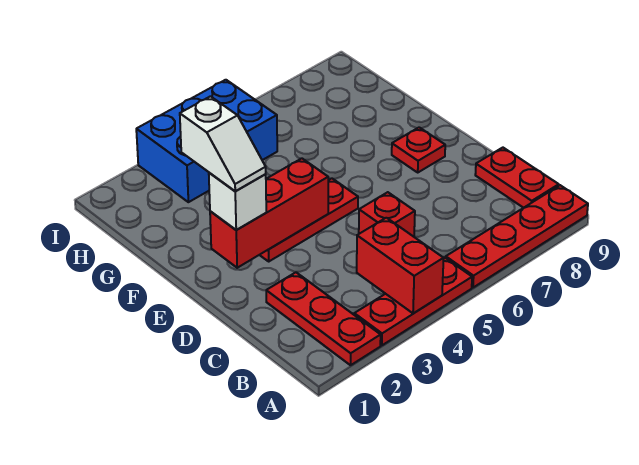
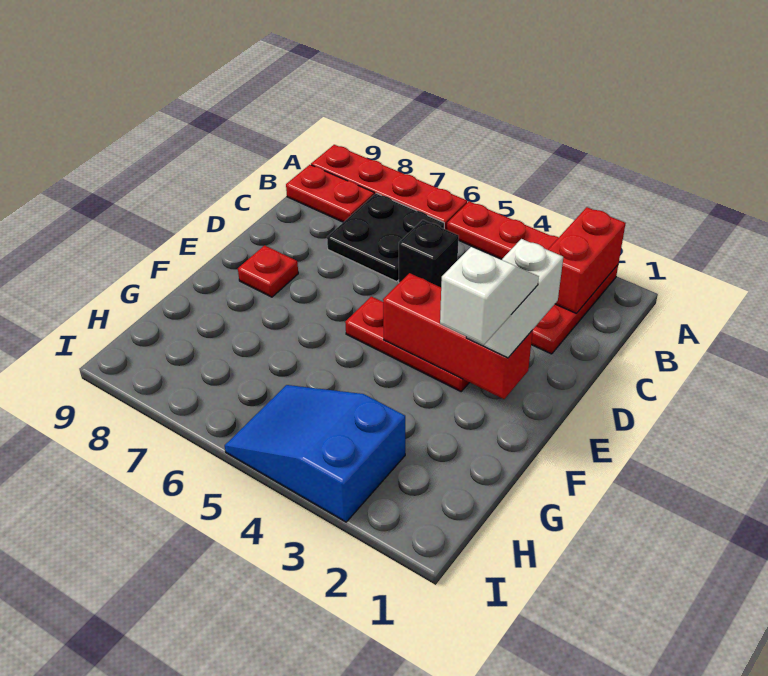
red brick A4:B4 level 2 -> red brick A2:B2 level 2
none -> black plate B6:C7 level 1
red plate B9:C9 level 1 -> red plate B8:B9 level 1
red brick C5 level 1 -> black brick C5 level 1
white brick E2 level 3 -> white brick D2:E2 level 3
blue brick H3:I5 level 1 -> blue slope H3:I5 level 1 top 3

